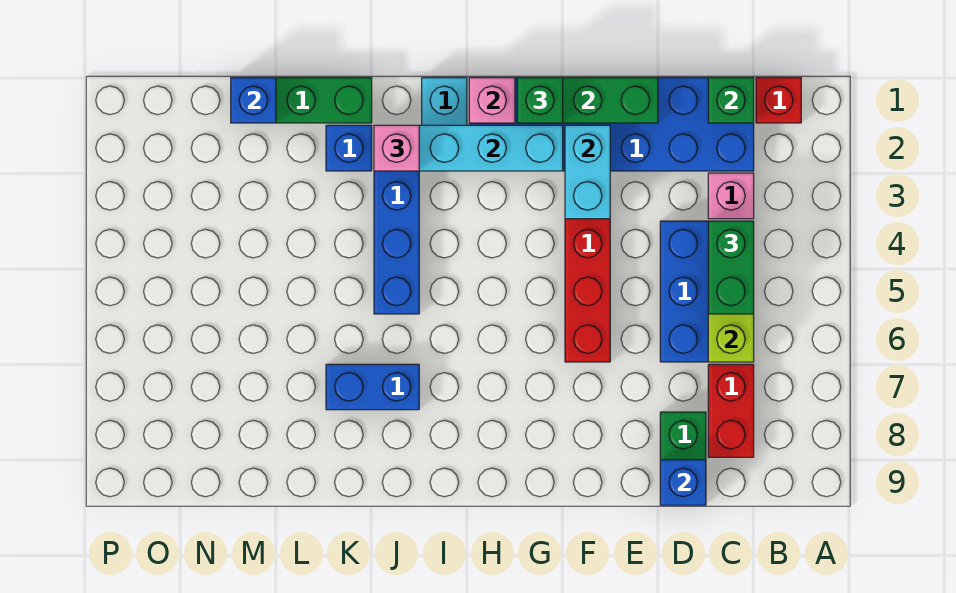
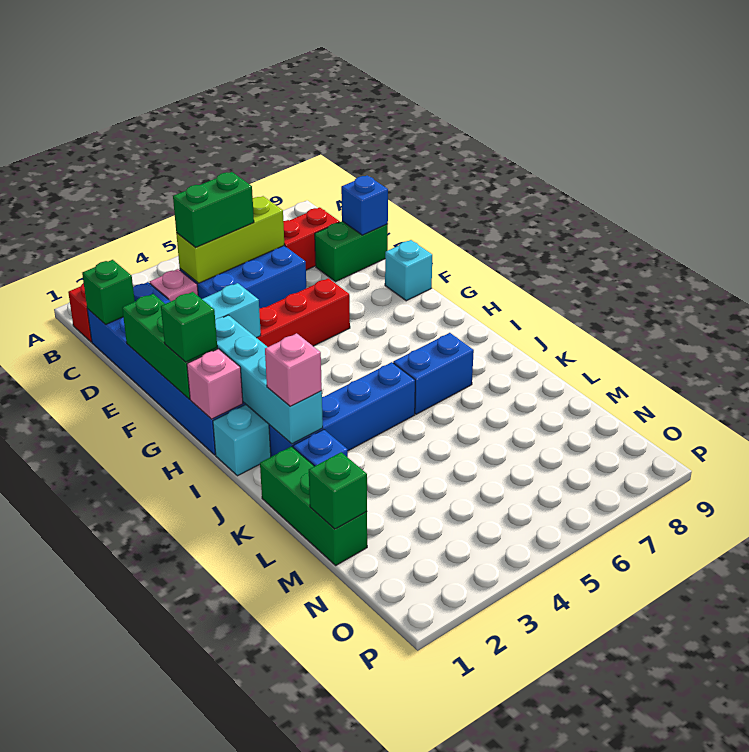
none -> cyan brick F9 level 1
blue brick J7:K7 level 1 -> blue brick J6:J7 level 1
blue brick M1 level 2 -> green brick M1 level 2

